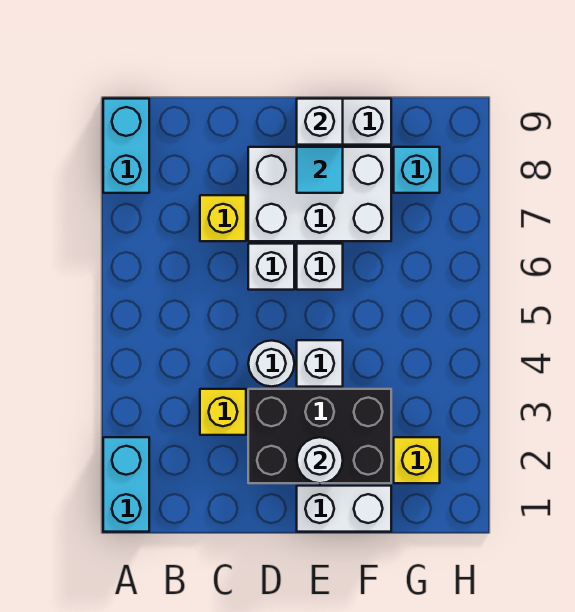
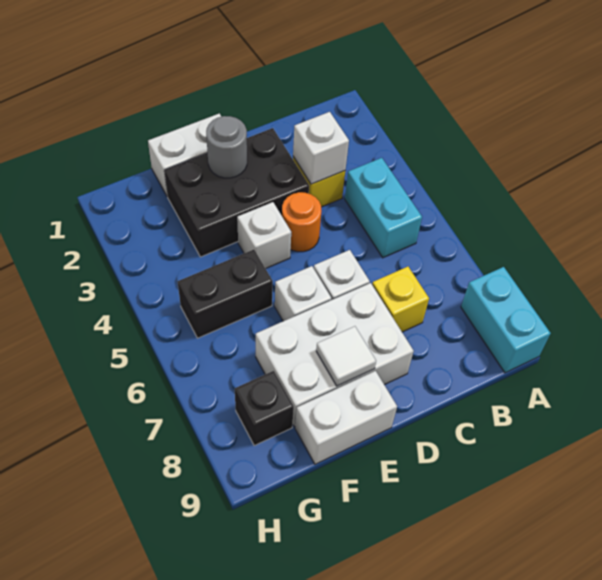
cyan brick A1:A2 level 1 -> cyan brick B4:B5 level 1
white round brick D4 level 1 -> orange round brick D4 level 1
white round brick E2 level 2 -> grey round brick E2 level 2
cyan tile E8 level 2 -> white tile E8 level 2
white brick E9 level 2 -> white brick C3 level 2
none -> black brick F5:G5 level 1
yellow brick G2 level 1 -> none
cyan brick G8 level 1 -> black brick G8 level 1

